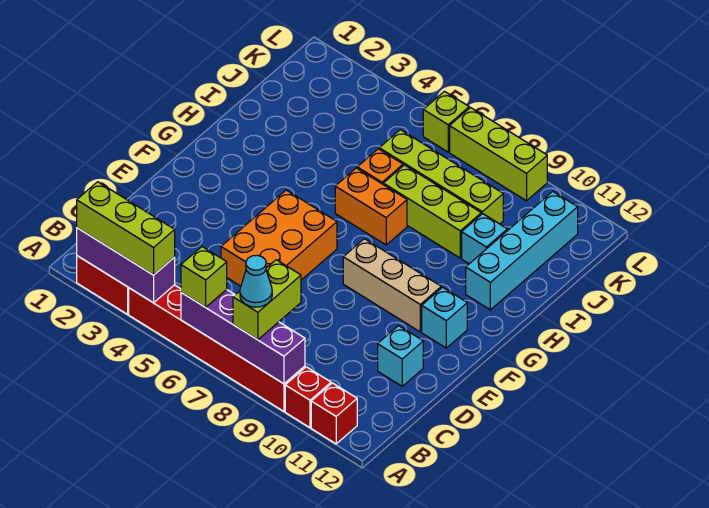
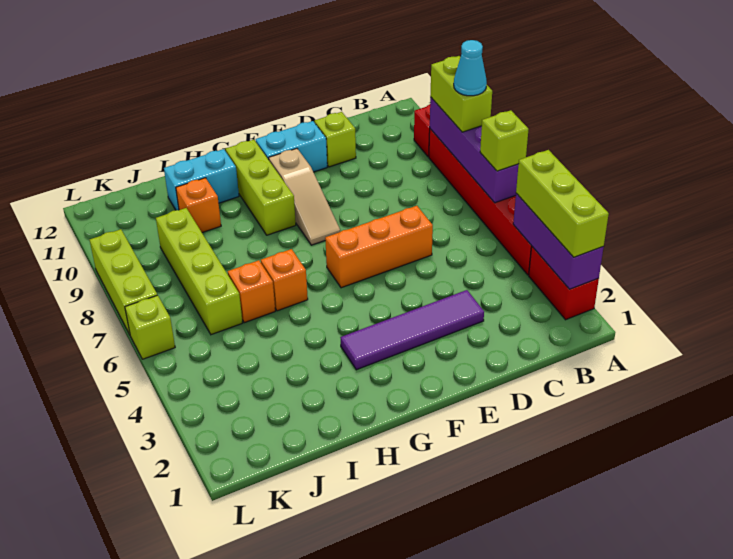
lime brick A8:B8 level 3 -> lime brick A8:A9 level 3
red brick A11 level 1 -> none
none -> purple tile D3:G3 level 1
orange brick D5:F6 level 1 -> orange brick D6:F6 level 1
cyan brick D11 level 1 -> lime brick D11 level 1
tan brick F8:F10 level 1 -> tan slope F8:F10 level 1 top 10
cyan brick F11 level 1 -> cyan brick E11:F11 level 1
orange brick H6:H7 level 1 -> orange brick H6 level 1
cyan brick H11:K11 level 1 -> cyan brick H11:I11 level 1
lime brick I7:I9 level 1 -> lime brick G9:G11 level 1
cyan brick I10 level 1 -> orange brick I10 level 1

